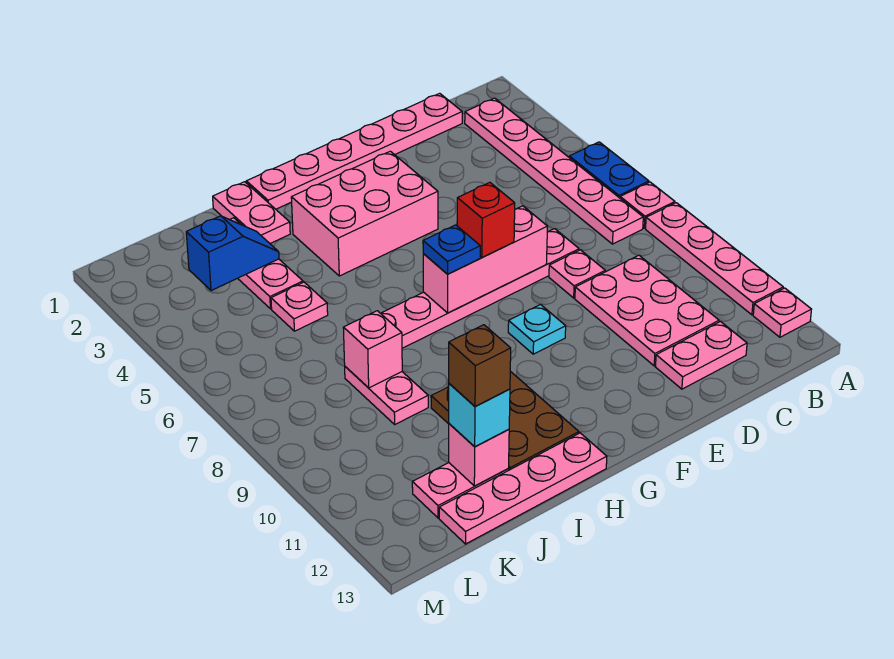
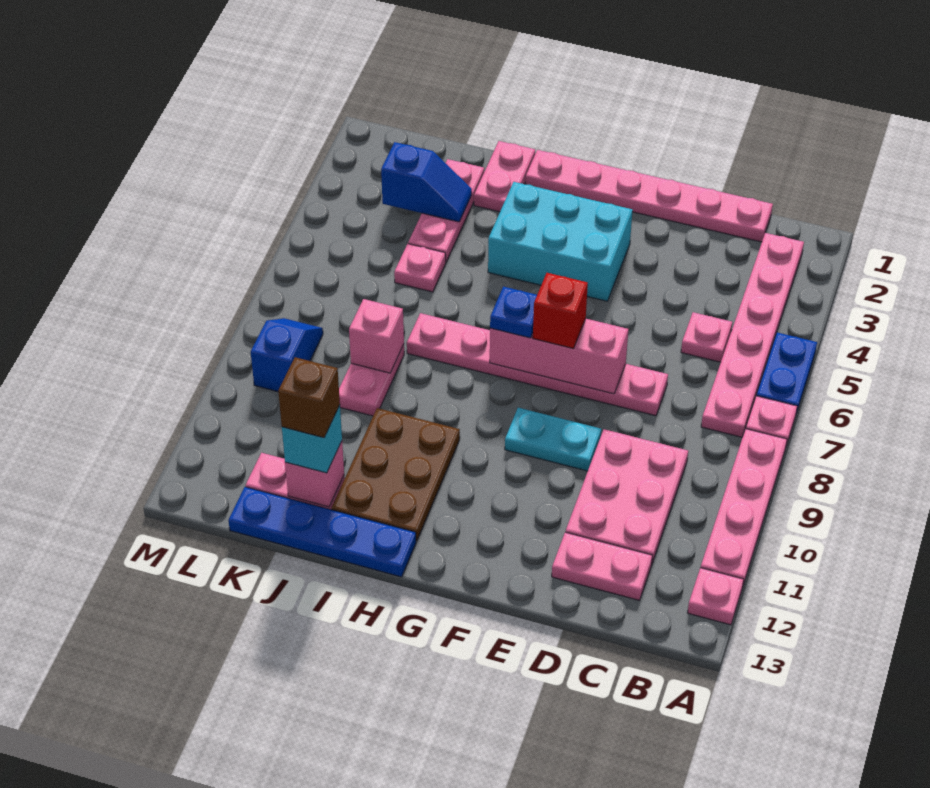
pink plate D8 level 1 -> pink plate C5 level 1
pink brick F3:H4 level 1 -> cyan brick F3:H4 level 1
cyan plate F9 level 1 -> cyan plate E9:F9 level 1
pink plate H13:K13 level 1 -> blue plate H13:K13 level 1
none -> blue slope L8:L9 level 1 top 9

